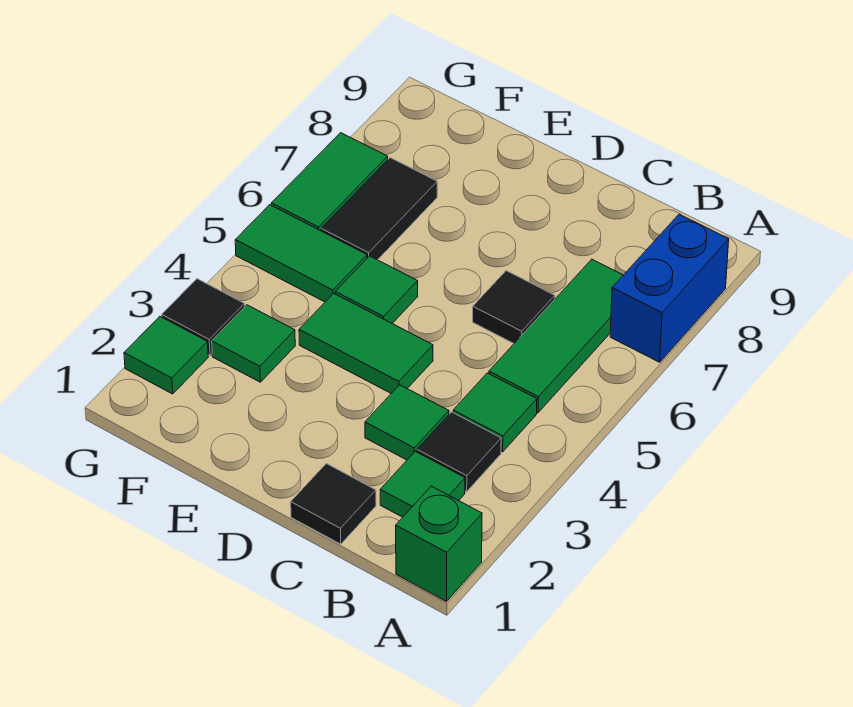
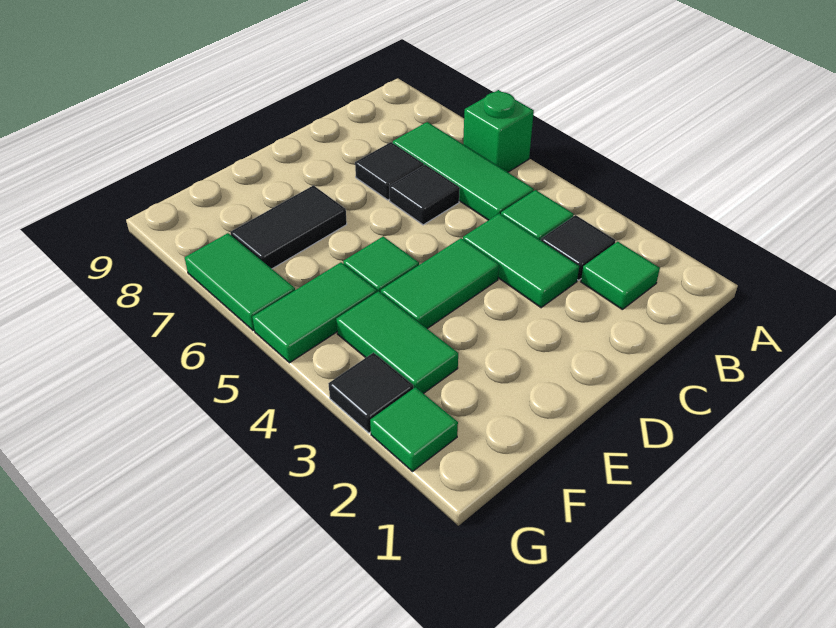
green brick A1 level 1 -> green brick A6 level 1
blue brick A7:A8 level 1 -> none
black tile C1 level 1 -> black tile C7 level 1
green tile C3 level 1 -> green tile C3:C4 level 1
green tile F3 level 1 -> green tile F3:F4 level 1
black tile F6:F7 level 1 -> black tile E7:F7 level 1

